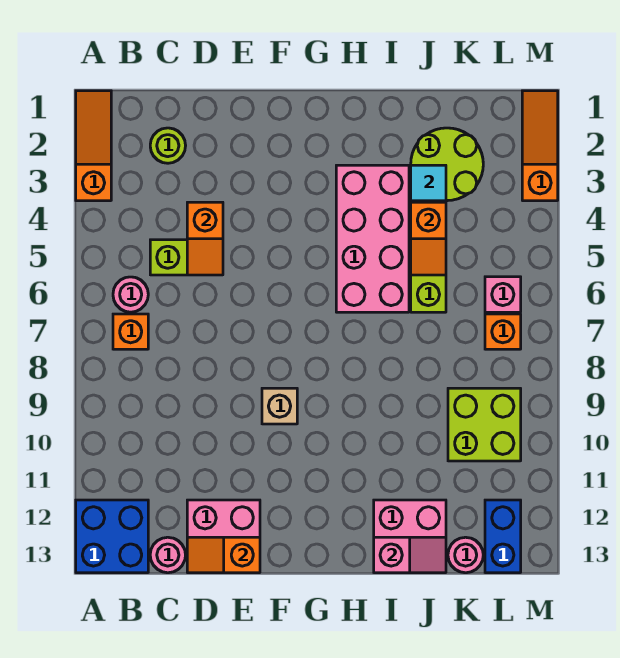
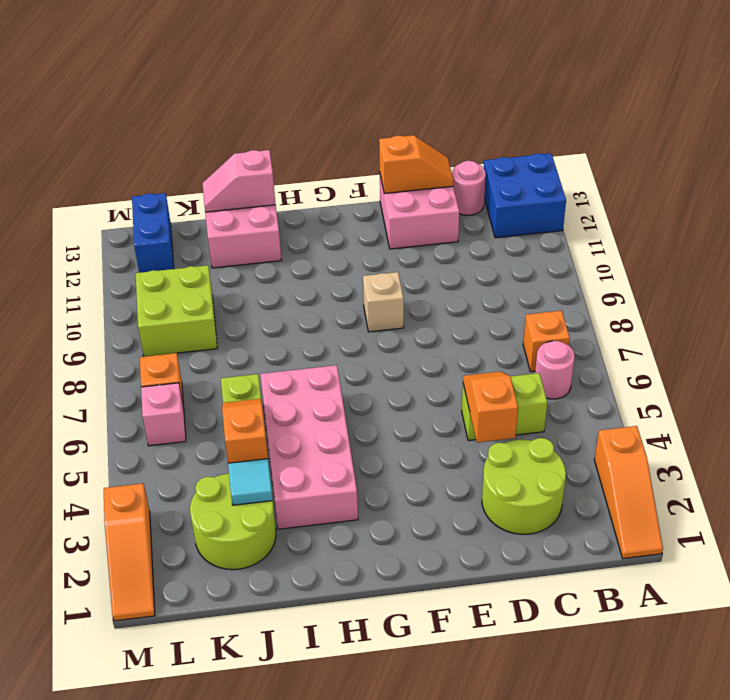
lime round brick C2 level 1 -> lime round brick C2:D3 level 1
pink round brick K13 level 1 -> none

